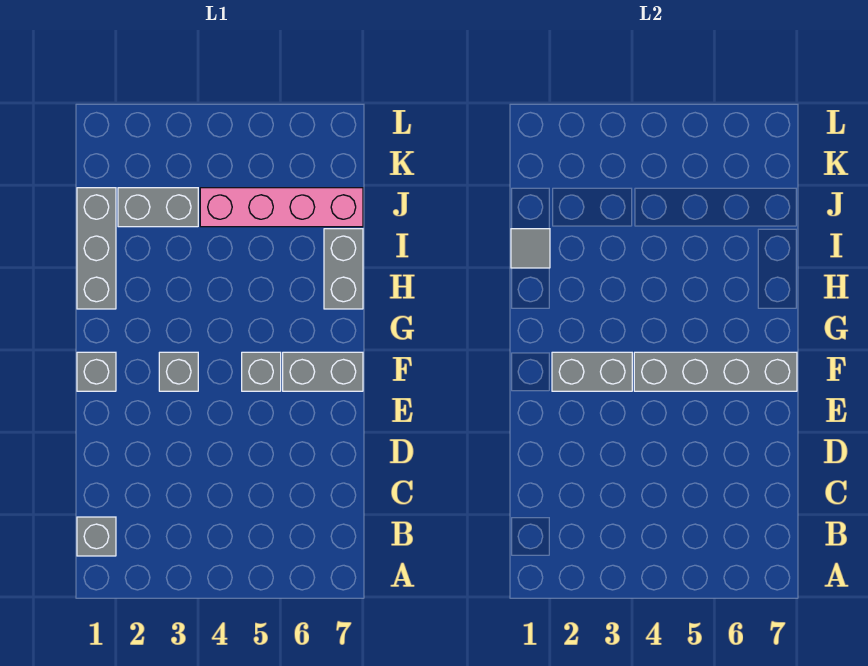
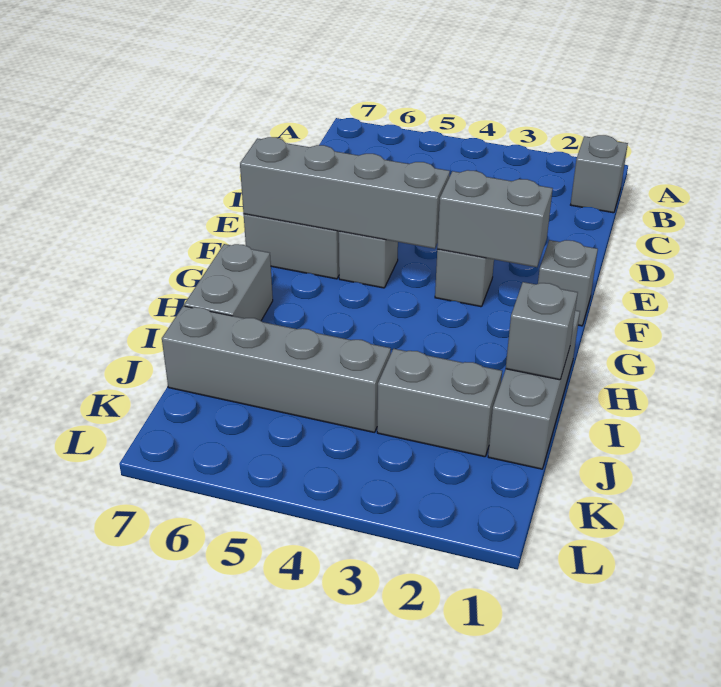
grey tile I1 level 2 -> grey brick I1 level 2
pink brick J4:J7 level 1 -> grey brick J4:J7 level 1

